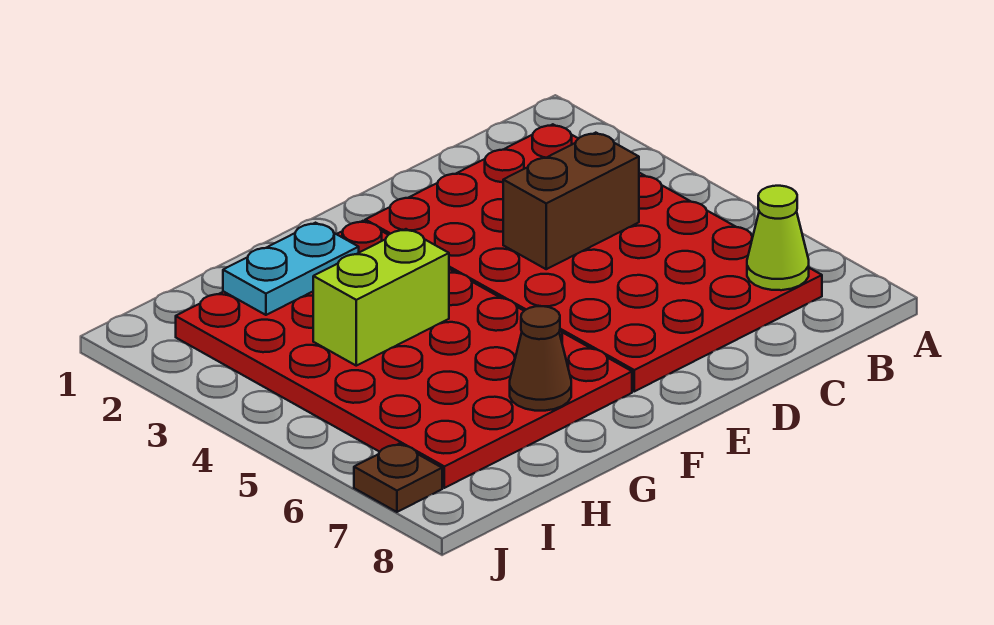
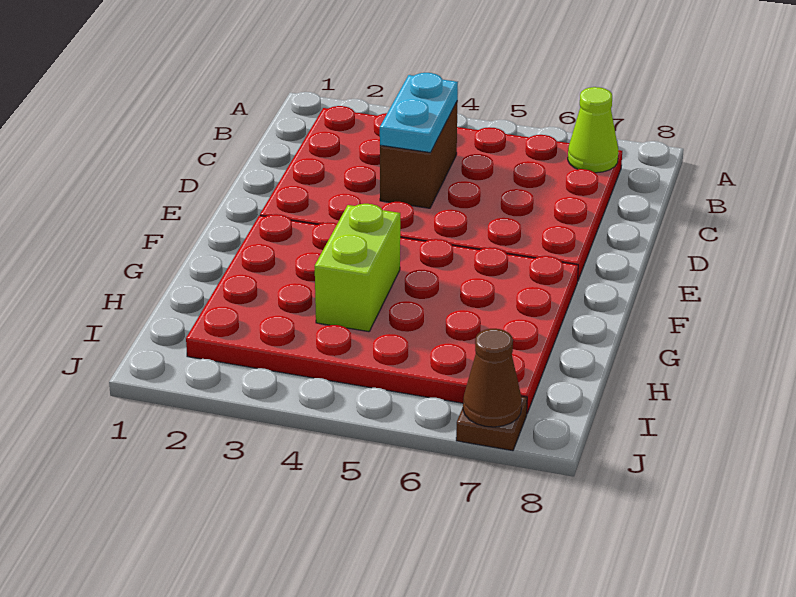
cyan plate G2:H2 level 2 -> cyan plate C4:D4 level 3
brown cone G7 level 2 -> brown cone J7 level 2

